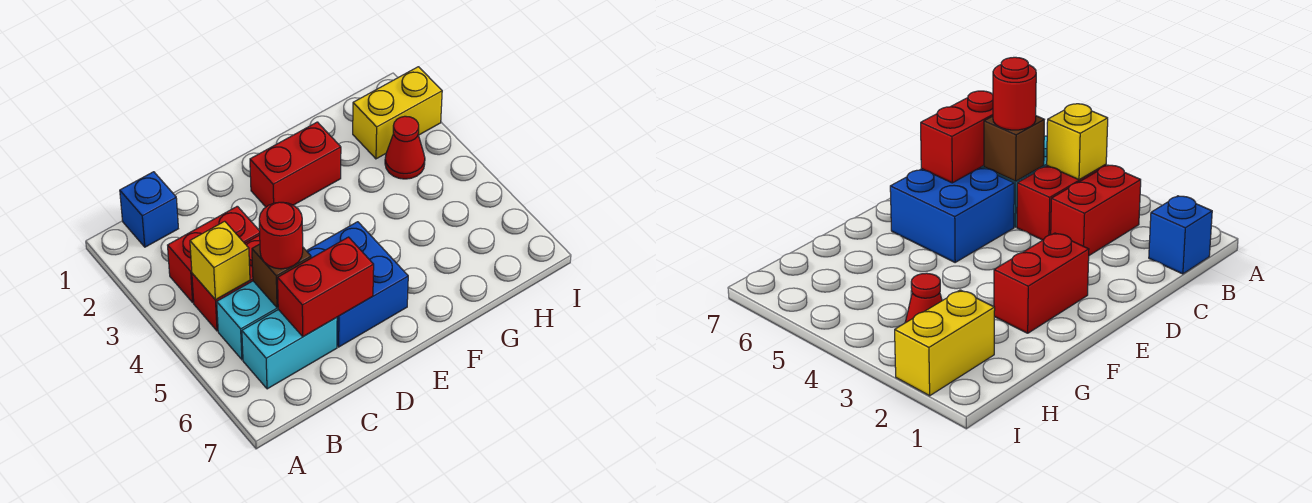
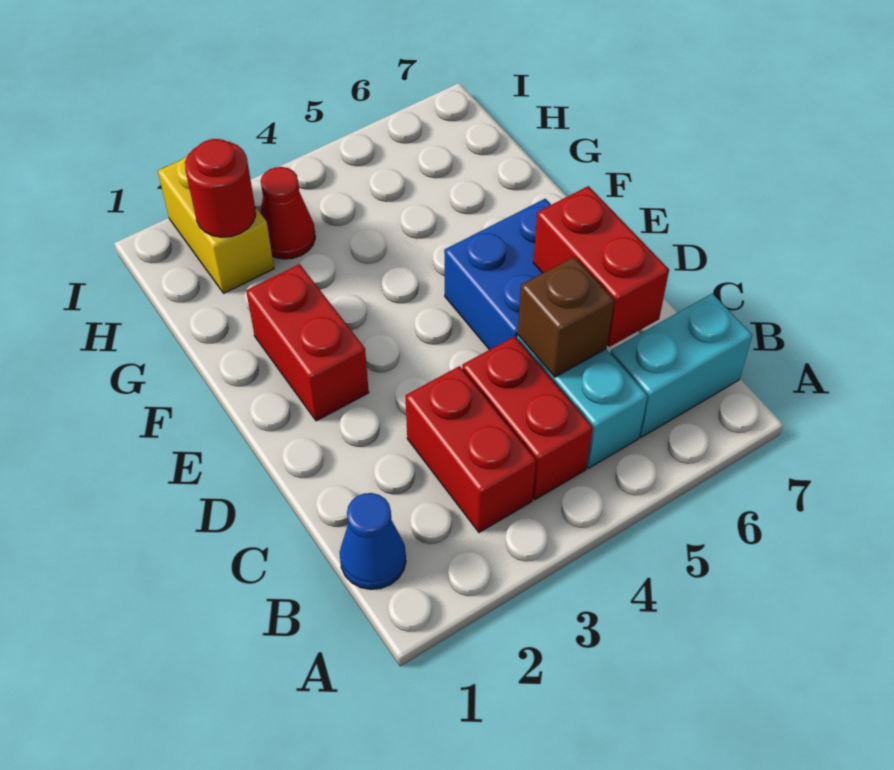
blue brick B1 level 1 -> blue cone B1 level 1
yellow brick B4 level 2 -> none
cyan brick B6:C6 level 1 -> cyan brick B6:B7 level 1
red round brick C5 level 3 -> red round brick H2 level 2

